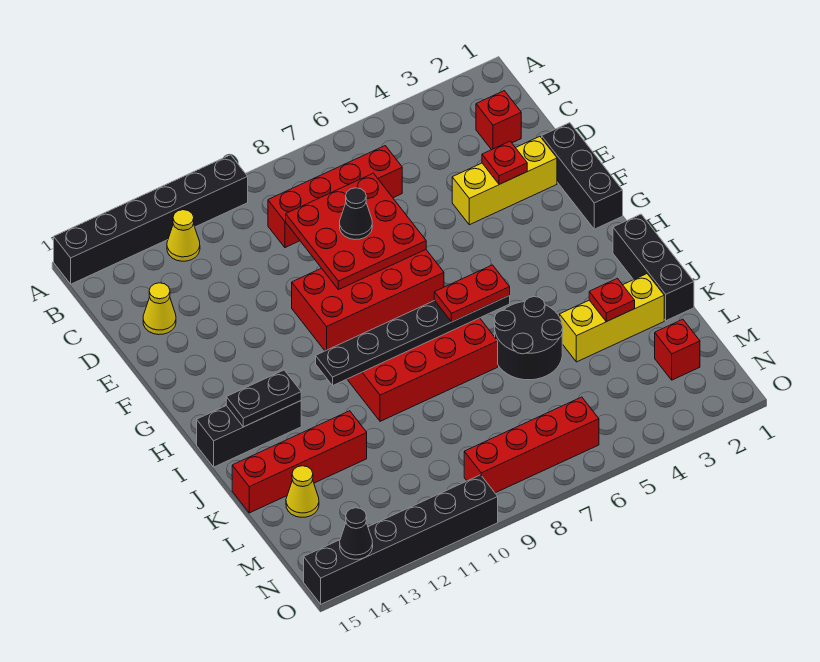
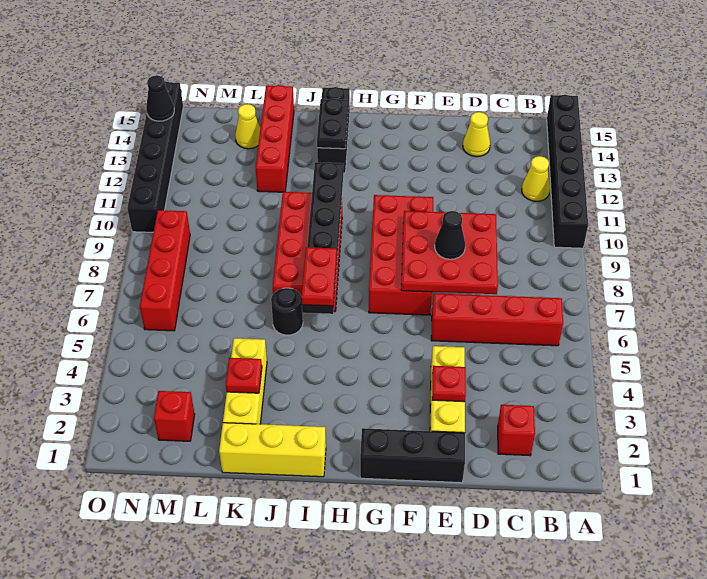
red brick C6:C9 level 1 -> red brick B6:E6 level 1
black brick I1:K1 level 1 -> yellow brick I1:K1 level 1
black round brick J5:K6 level 1 -> black round brick J6 level 1

